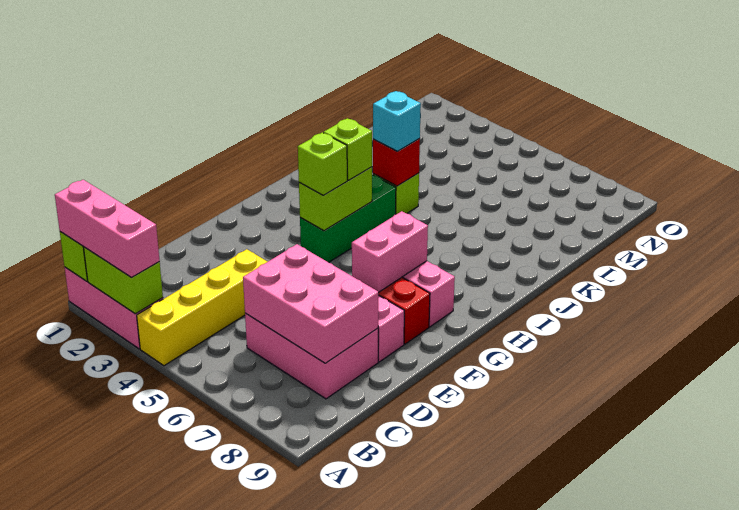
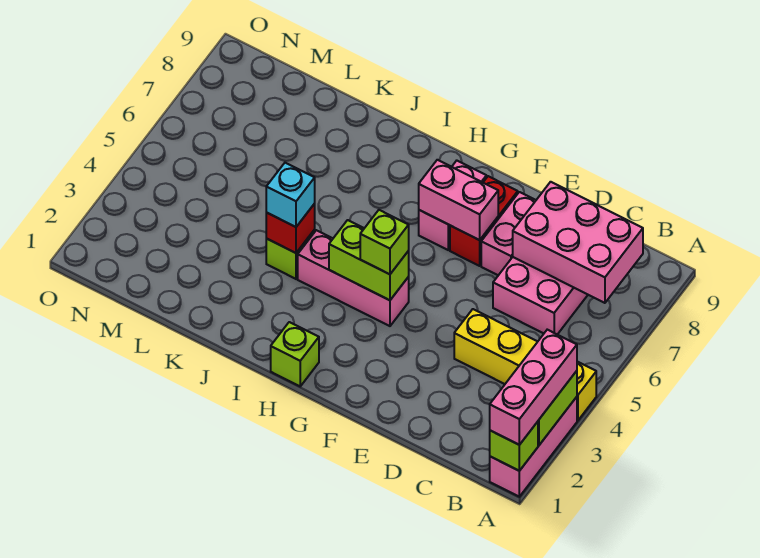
pink brick C6:D8 level 2 -> pink brick B7:D8 level 2
green brick G4:I4 level 1 -> pink brick G4:I4 level 1
lime brick H4 level 3 -> lime brick H1 level 1

